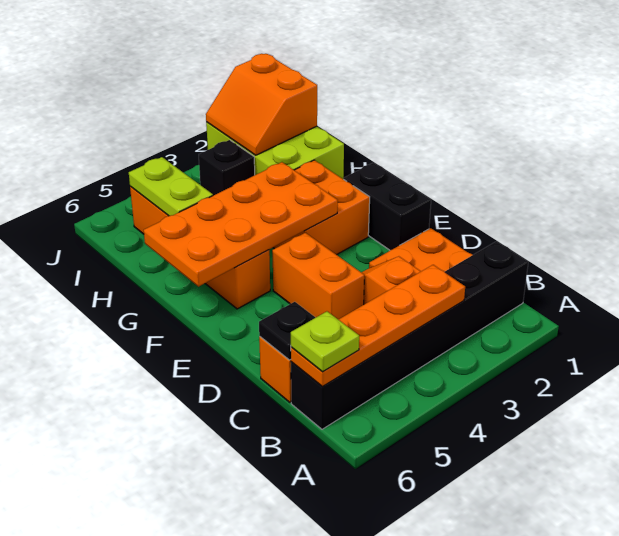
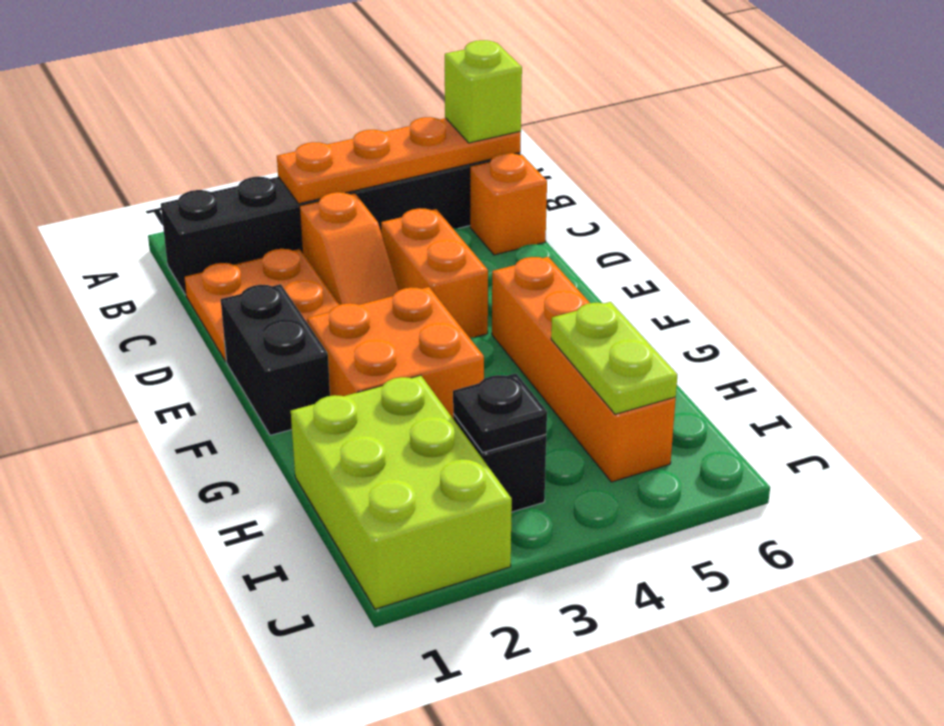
lime plate B6 level 3 -> lime brick B6 level 3
black plate C6 level 2 -> black plate I3 level 2
orange plate F3:G6 level 2 -> none
orange slope I1:J2 level 2 top 1 -> none

